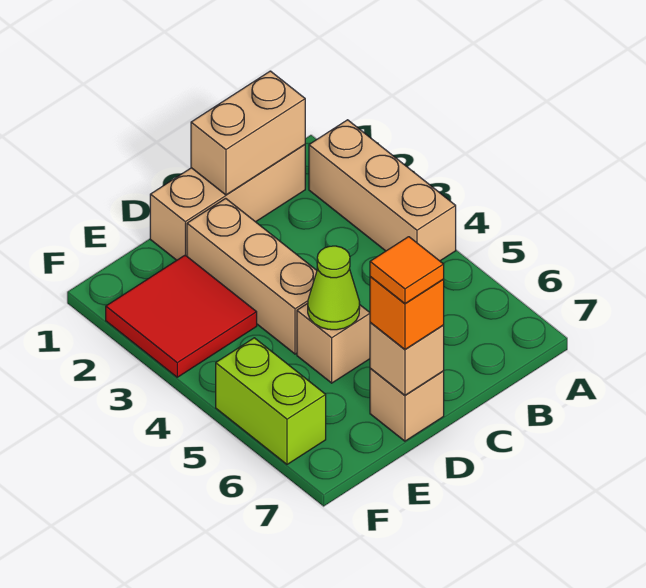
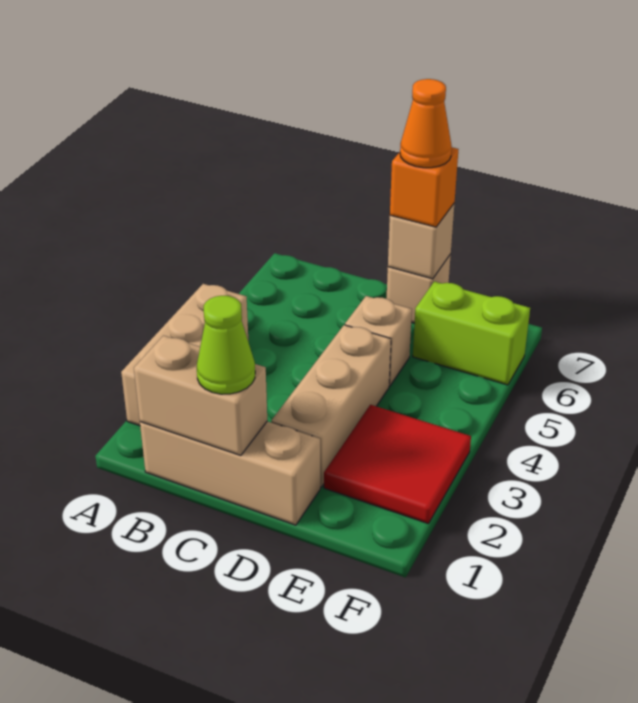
lime cone D5 level 2 -> lime cone C1 level 3
orange tile D7 level 4 -> orange cone D7 level 4
lime brick F5:F6 level 1 -> lime brick E6:F6 level 1

